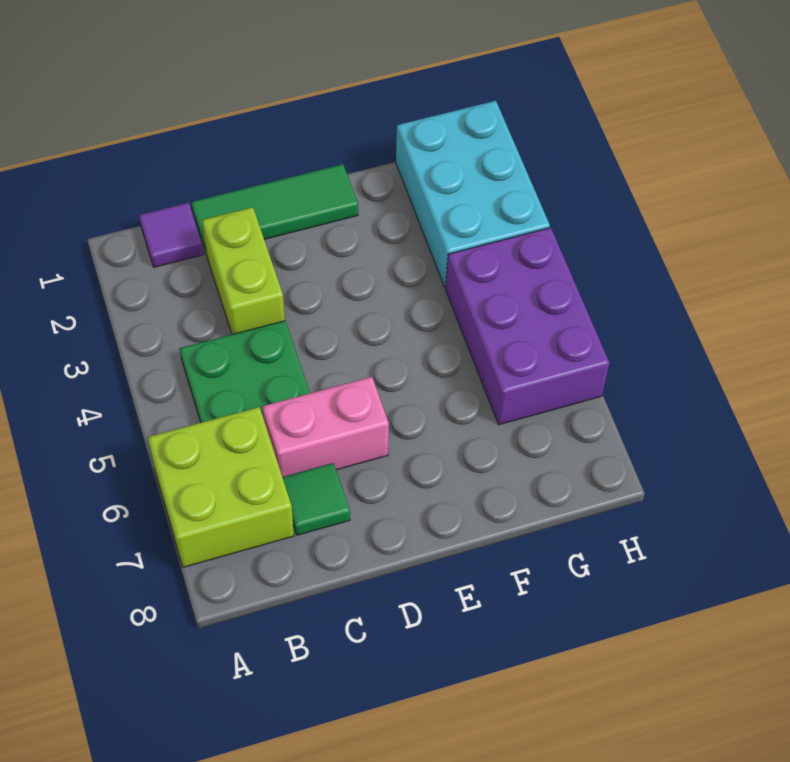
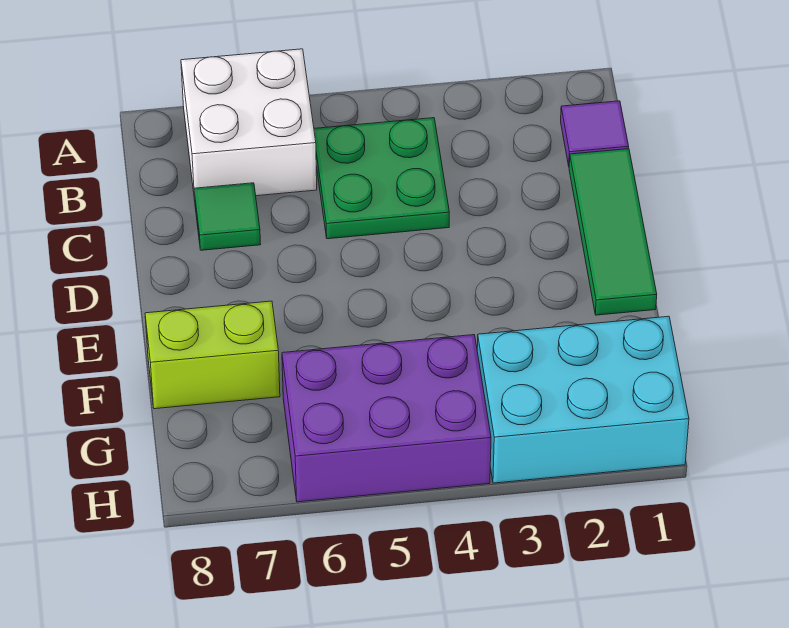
lime brick A6:B7 level 1 -> white brick A6:B7 level 1
lime brick C2:C3 level 1 -> lime brick F7:F8 level 1
pink brick C6:D6 level 1 -> none

